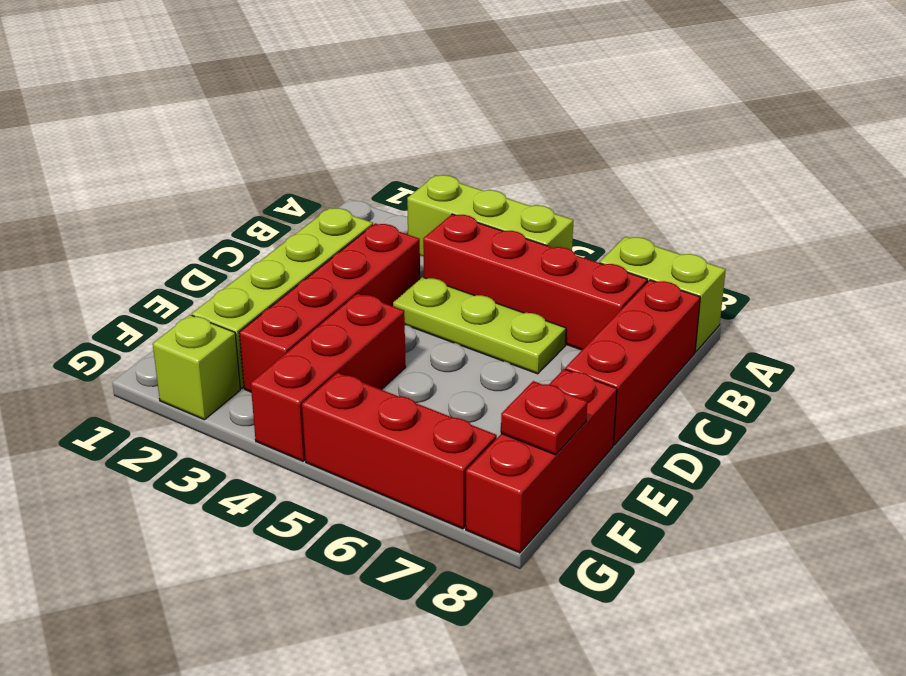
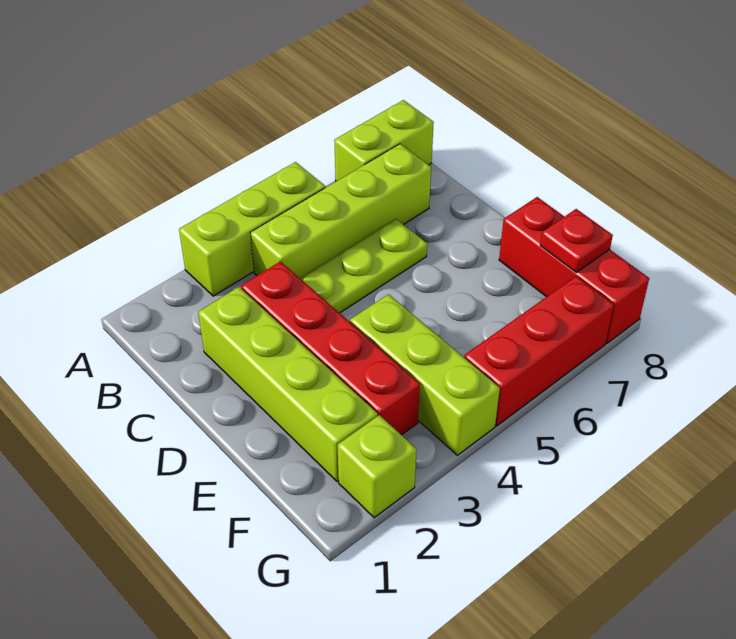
red brick B4:B7 level 1 -> lime brick B4:B7 level 1
red brick B8:D8 level 1 -> none
red brick E4:G4 level 1 -> lime brick E4:G4 level 1

